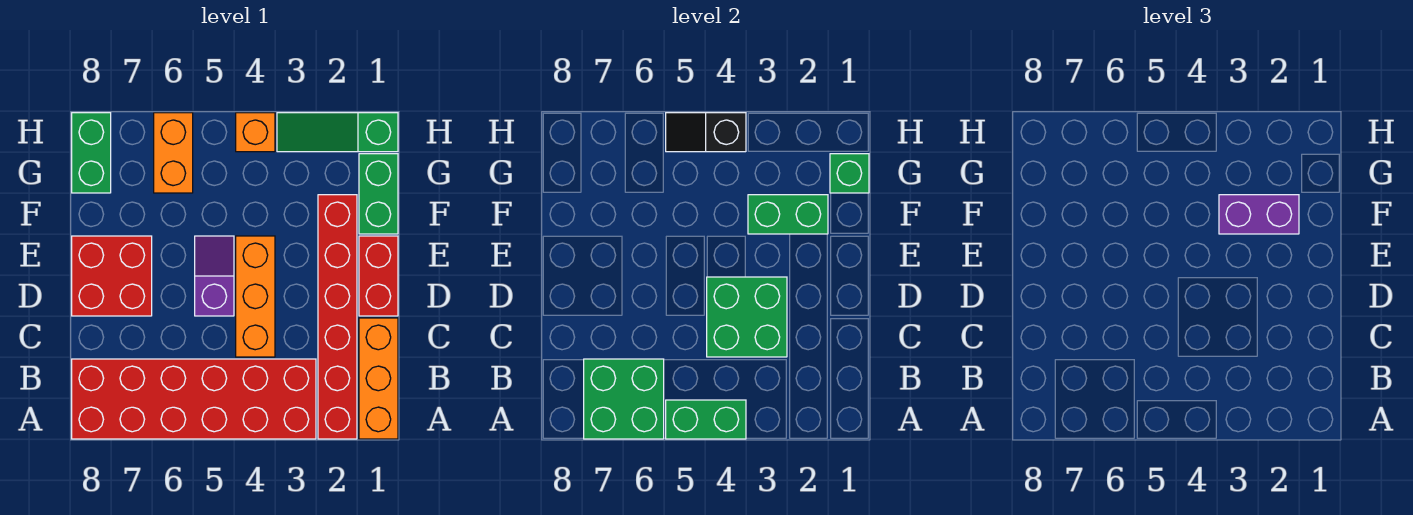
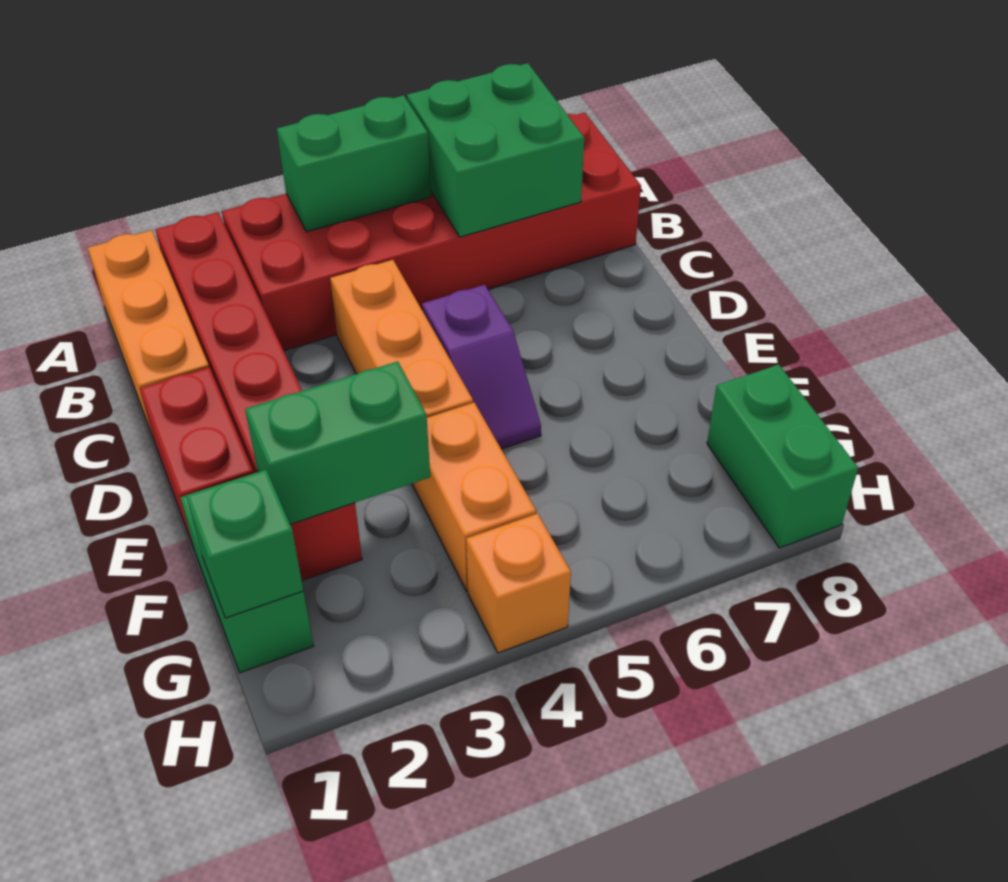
green brick C3:D4 level 2 -> none
red brick D7:E8 level 1 -> none
purple brick F2:F3 level 3 -> none
orange brick G6:H6 level 1 -> orange brick F4:G4 level 1
green slope H1:H3 level 1 top 1 -> none
black slope H4:H5 level 2 top 4 -> none

